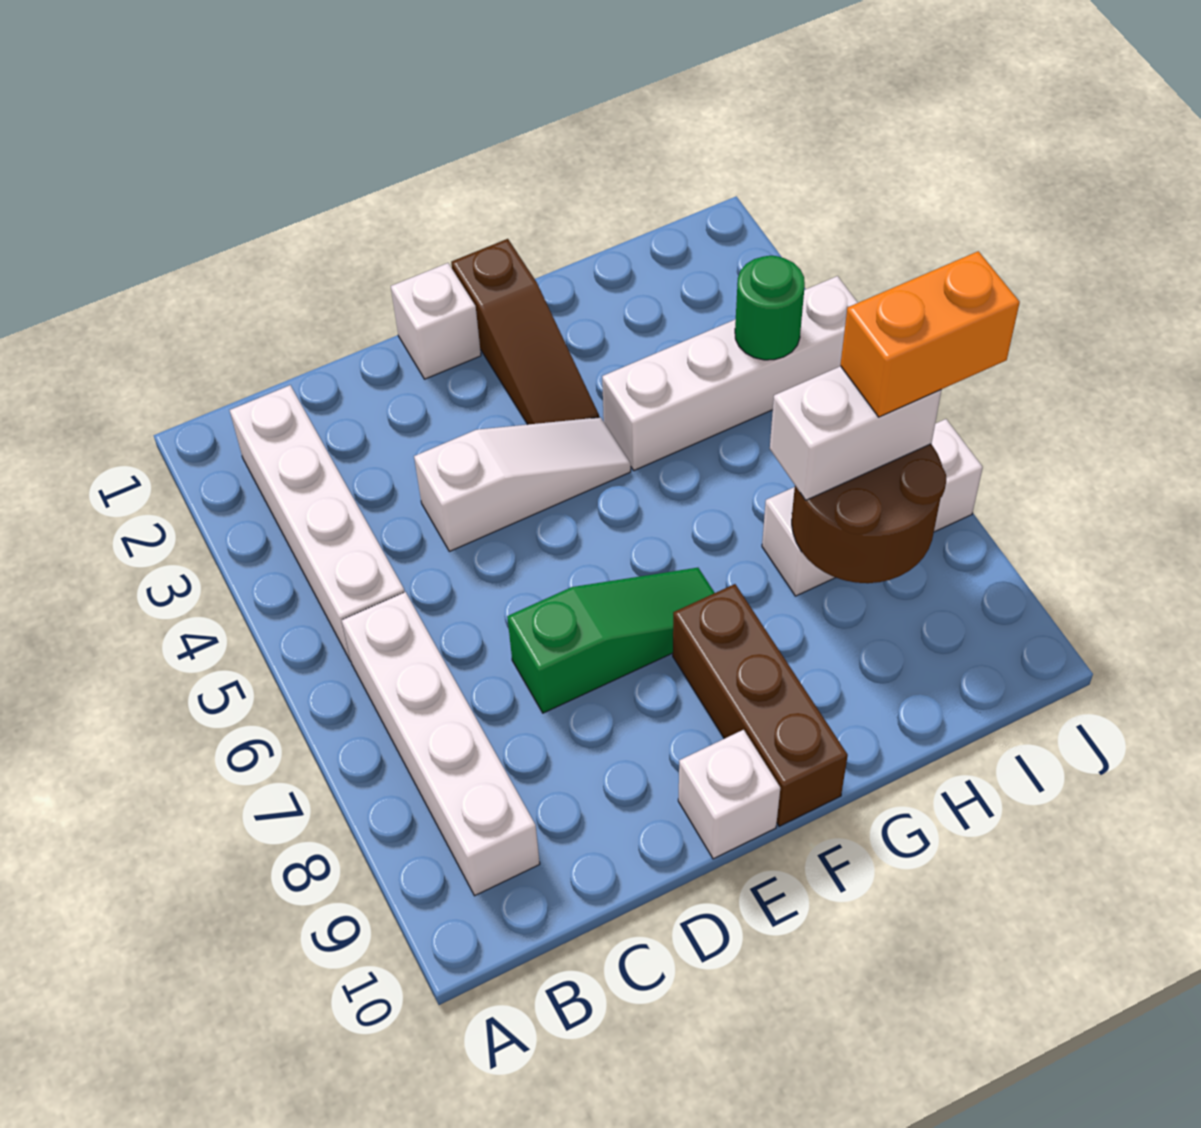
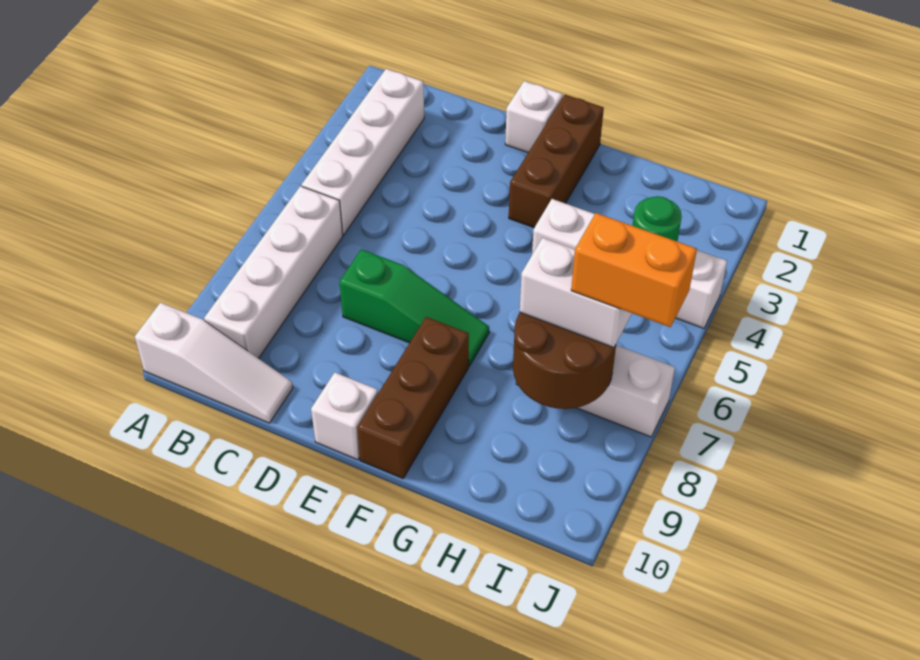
white slope D4:F4 level 1 top D -> white slope A10:C10 level 1 top A
brown slope F1:F3 level 1 top 1 -> brown brick F1:F3 level 1

